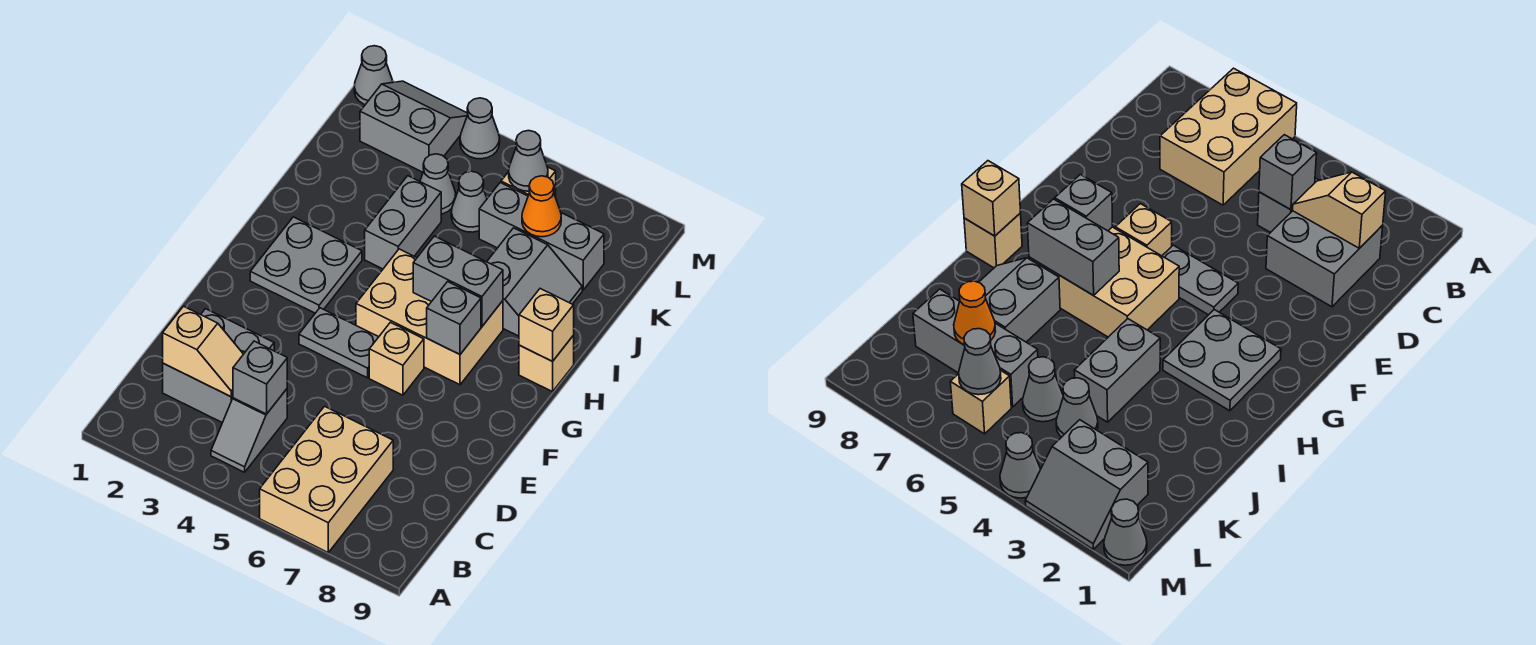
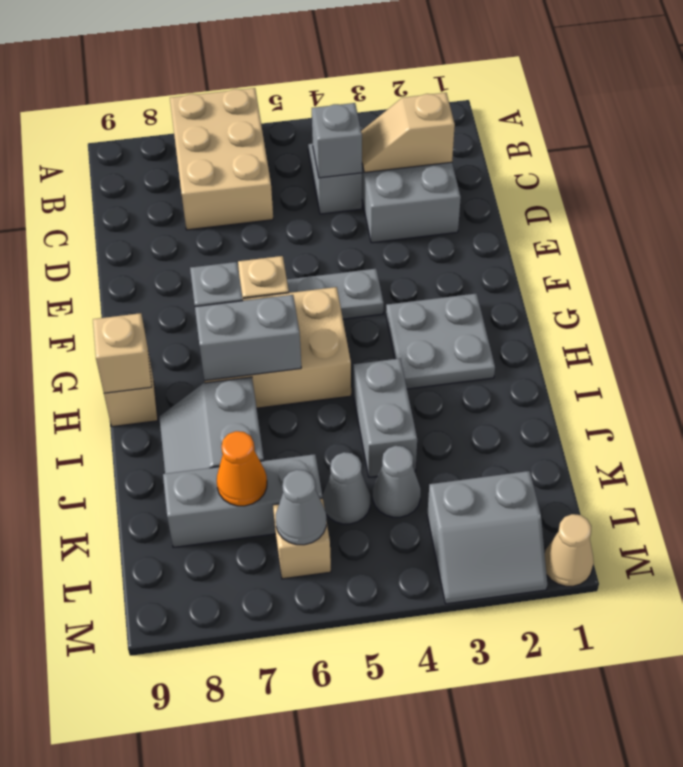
grey cone M1 level 1 -> tan cone M1 level 1
grey cone M4 level 1 -> none

